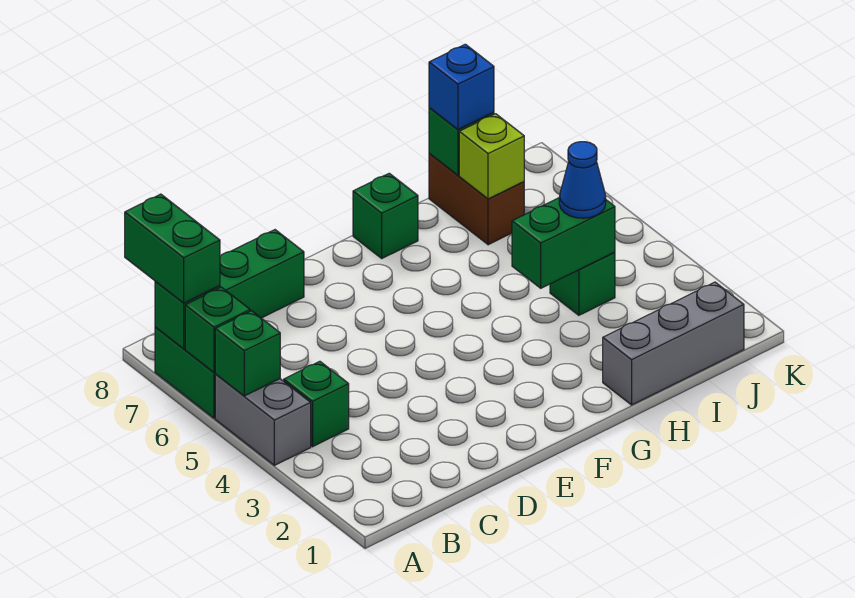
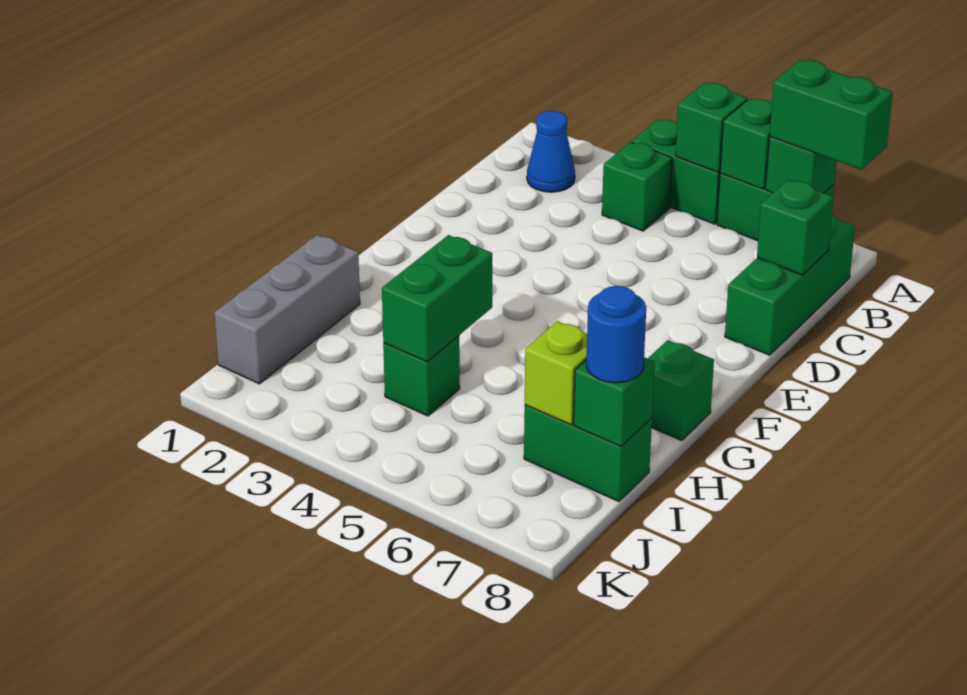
grey brick A4:A5 level 1 -> green brick A4:A5 level 1
none -> green brick C8 level 2
blue cone I4 level 3 -> blue cone B2 level 1
brown brick I7:I8 level 1 -> green brick I7:I8 level 1
blue brick I8 level 3 -> blue round brick I8 level 3

